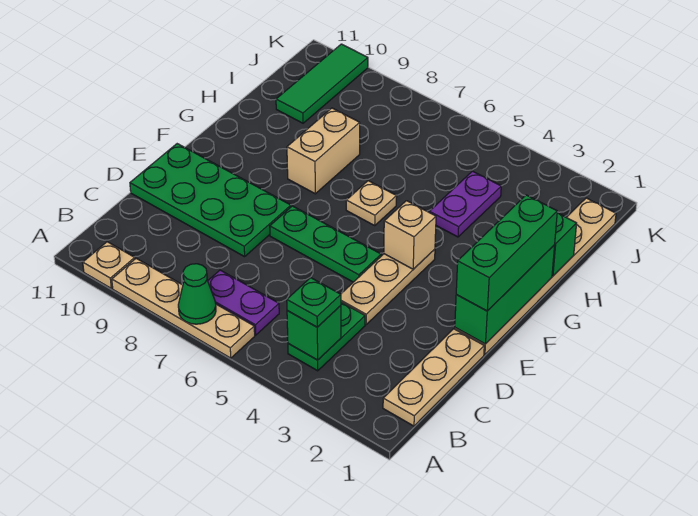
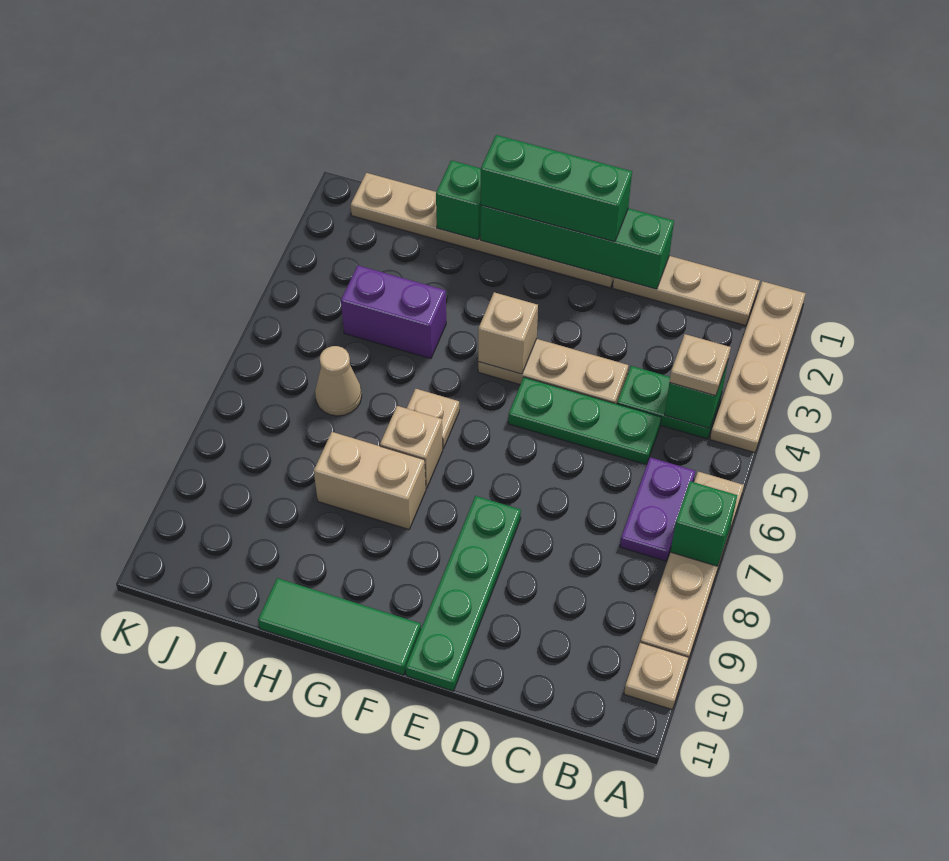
none -> tan plate A1:A4 level 1
green cone A7 level 2 -> green brick A7 level 2
green plate B4 level 3 -> tan plate B4 level 3
green plate D8:E11 level 1 -> green plate E8:E11 level 1
green brick E1:G1 level 2 -> green brick D1:G1 level 2
green plate E5:E7 level 1 -> green plate C5:E5 level 1
none -> tan brick G7 level 1
purple plate H4:I4 level 1 -> purple brick H4:I4 level 1
none -> tan cone I6 level 1
green tile I10:K10 level 1 -> green tile F11:H11 level 1

